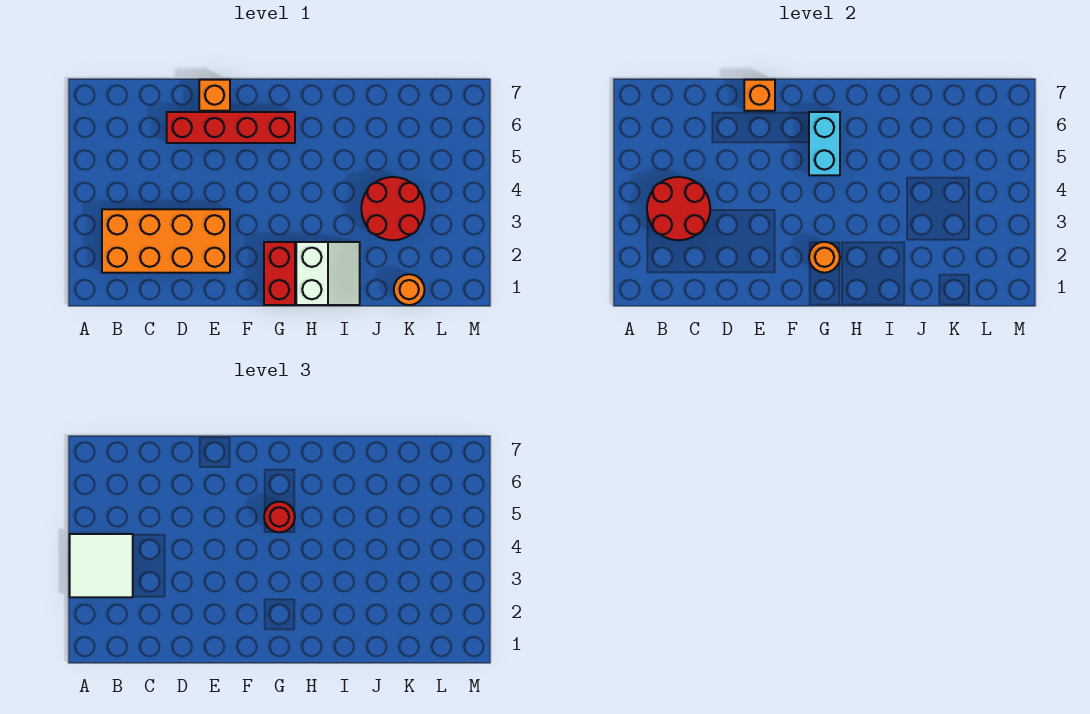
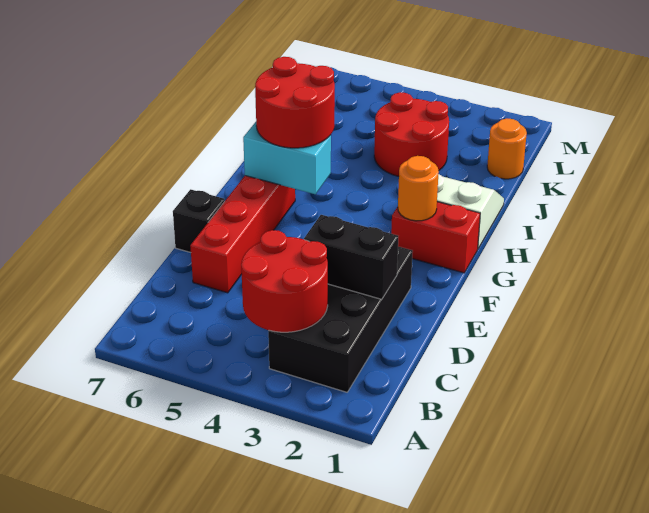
white tile A3:B4 level 3 -> none
orange brick B2:E3 level 1 -> black brick B2:E3 level 1
none -> black brick D2:D3 level 2
orange brick E7 level 1 -> black brick E7 level 1
orange brick E7 level 2 -> none
red round brick G5 level 3 -> red round brick G5:H6 level 3

